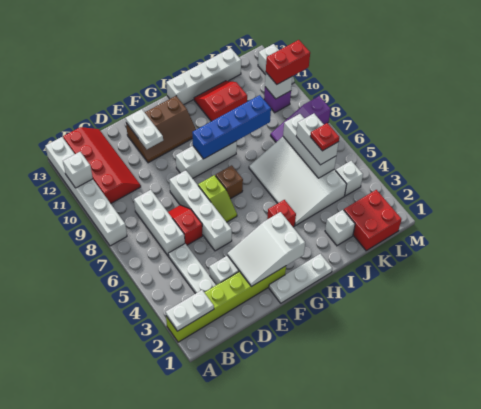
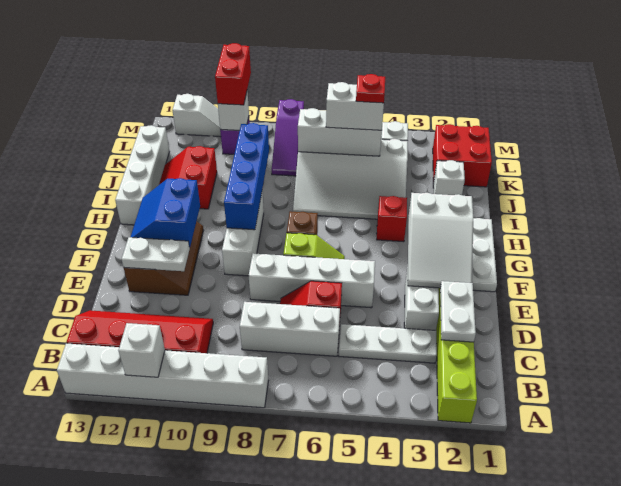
white plate A2:B2 level 2 -> white plate C2:D2 level 2
none -> blue slope F11:G12 level 2 top 11

